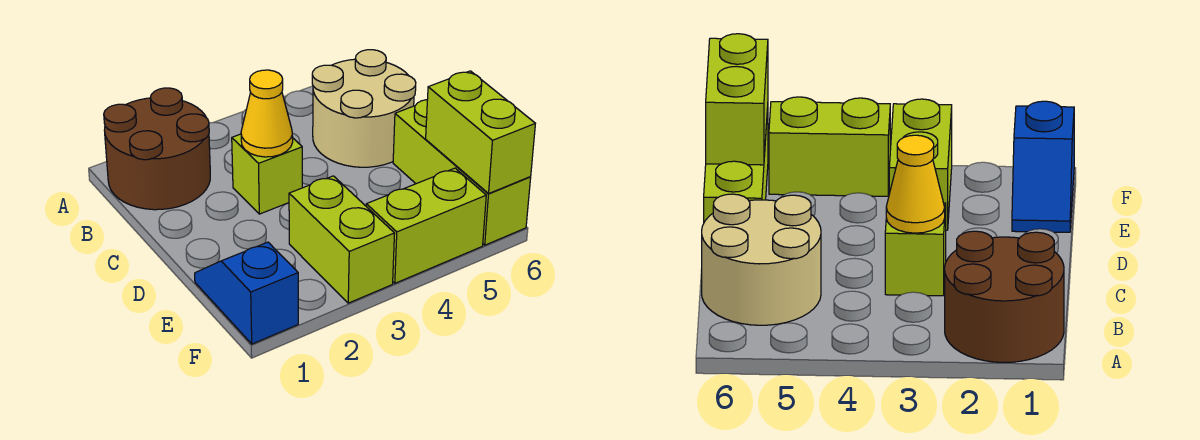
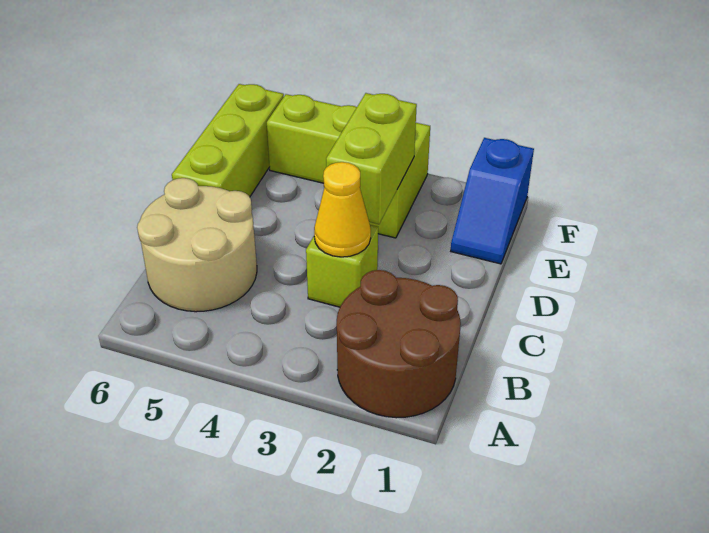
lime brick E6:F6 level 2 -> lime brick D3:E3 level 2

